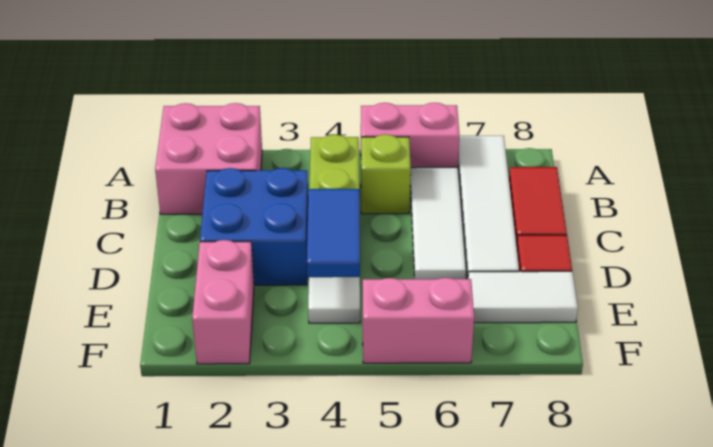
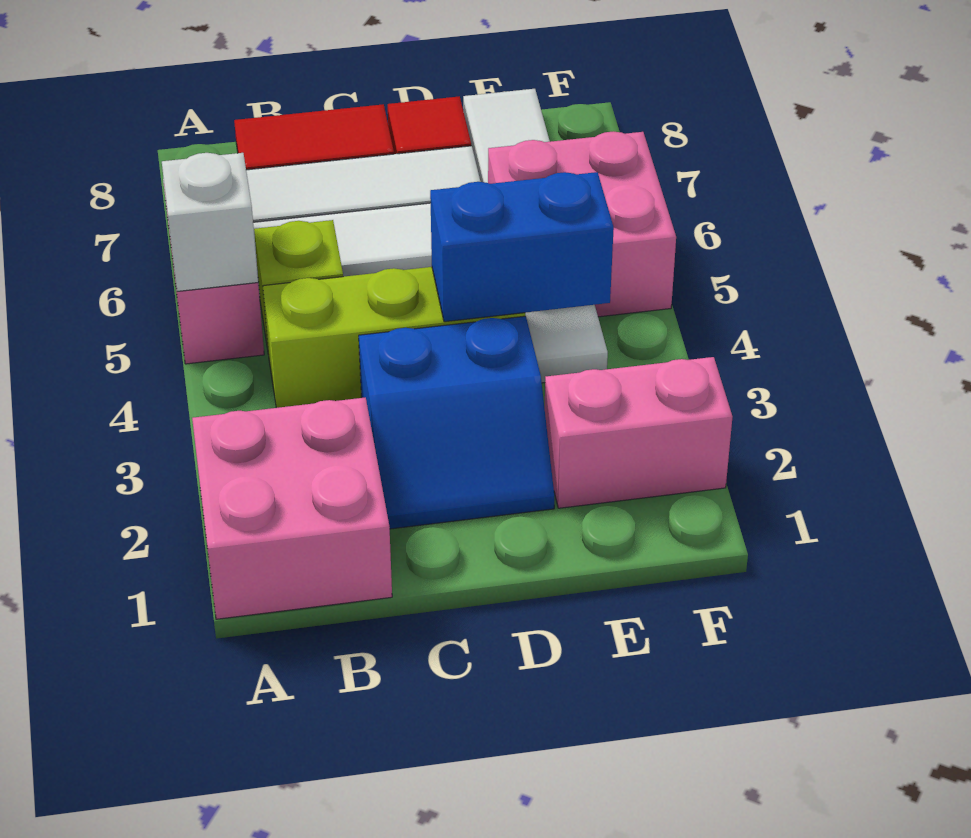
none -> white brick A5 level 2
blue brick C2:D3 level 1 -> blue slope C2:D3 level 1 top 3
blue tile D4:E4 level 2 -> blue brick D4:E4 level 2
pink brick F5:F6 level 1 -> pink brick E5:F6 level 1

